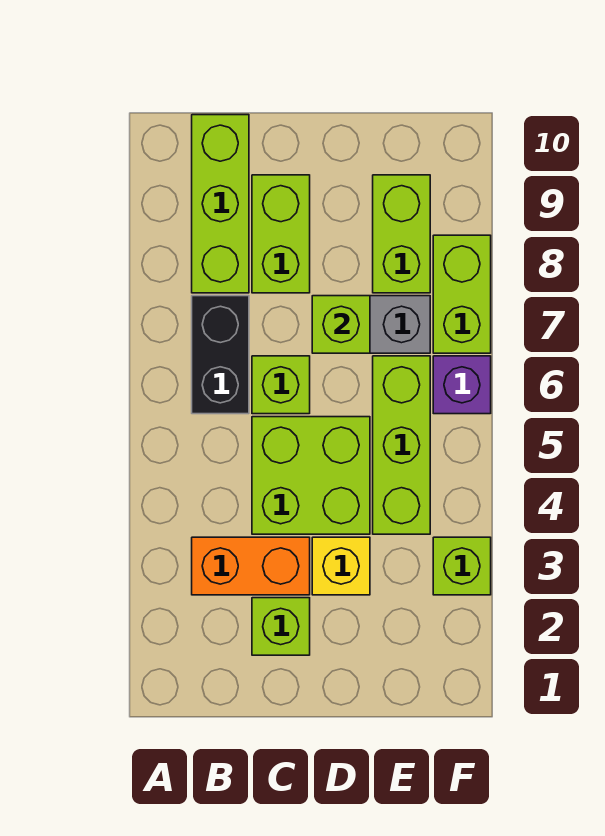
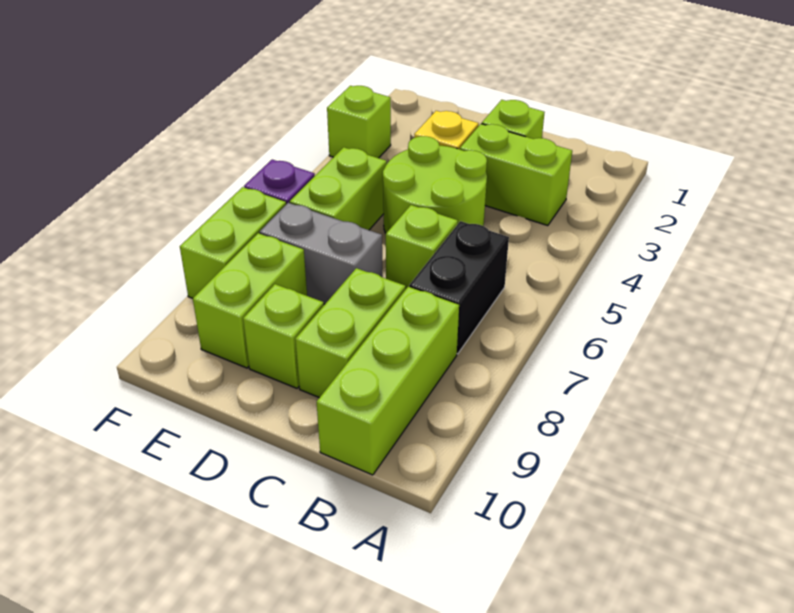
orange brick B3:C3 level 1 -> lime brick B3:C3 level 1
lime brick C4:D5 level 1 -> lime round brick C4:D5 level 1
lime brick D7 level 2 -> lime brick D9 level 1
lime brick E4:E6 level 1 -> lime brick E5:E6 level 1

